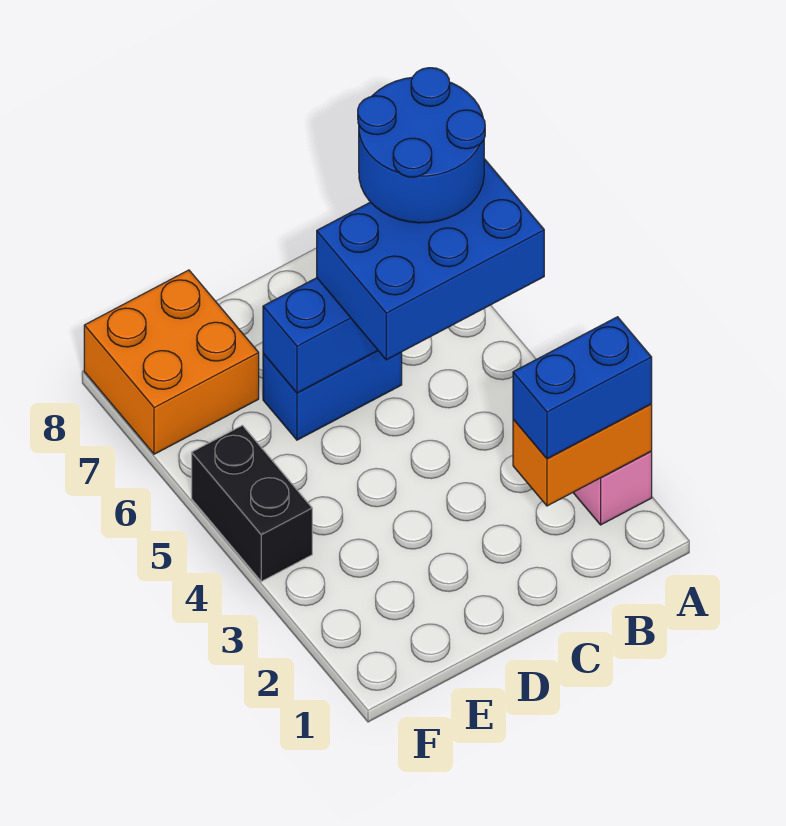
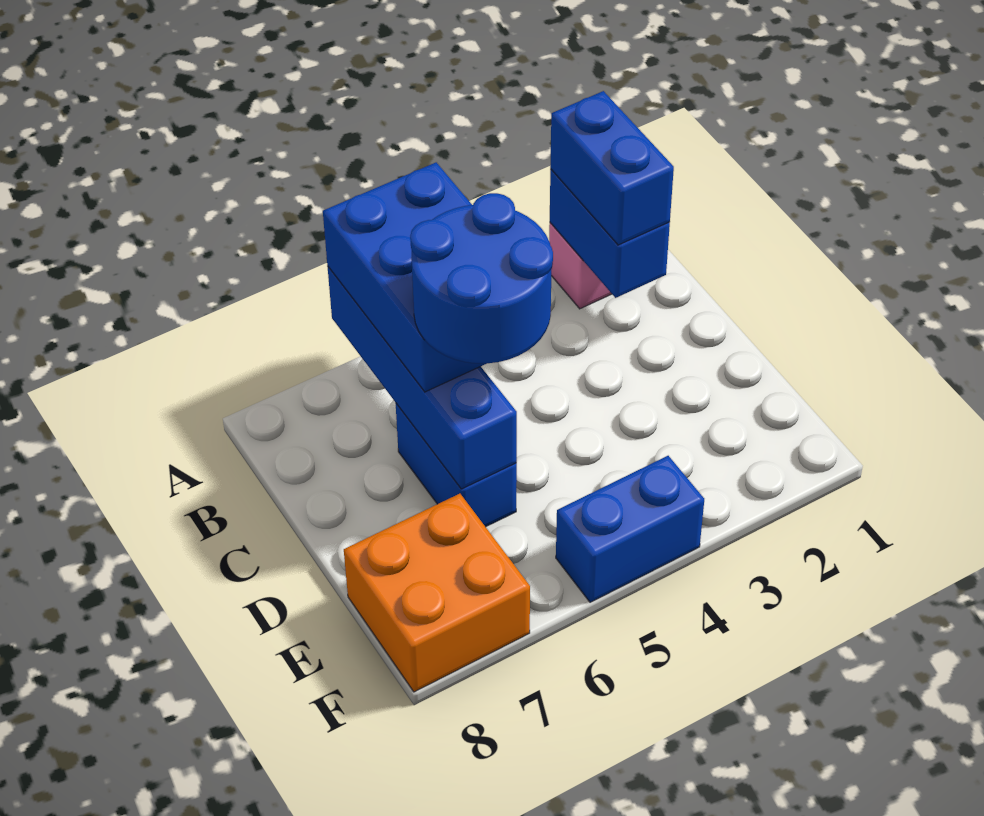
orange brick A2:B2 level 2 -> blue brick A2:B2 level 2
blue round brick A6:B7 level 4 -> blue round brick C5:D6 level 4
black brick F4:F5 level 1 -> blue brick F4:F5 level 1

